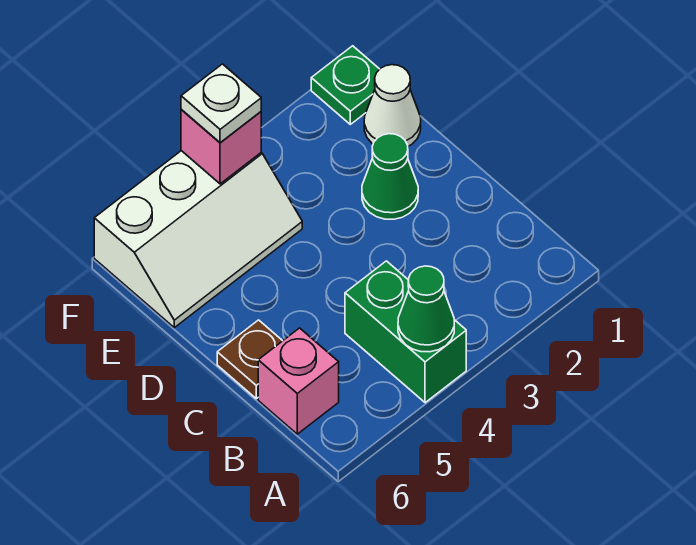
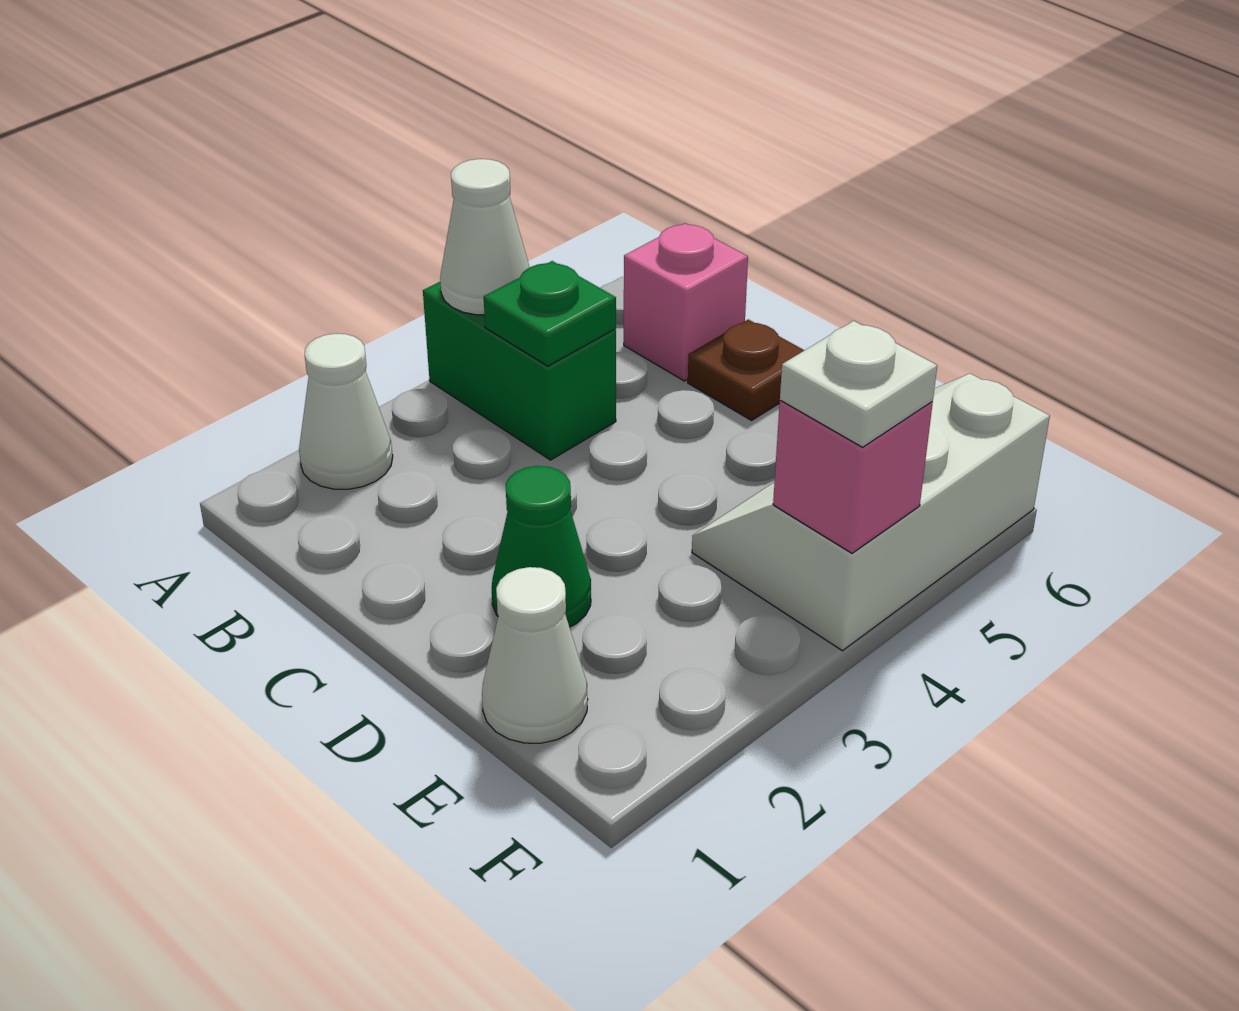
none -> white cone A2 level 1
green cone A4 level 2 -> white cone A4 level 2
green plate F1 level 1 -> green plate B4 level 2

